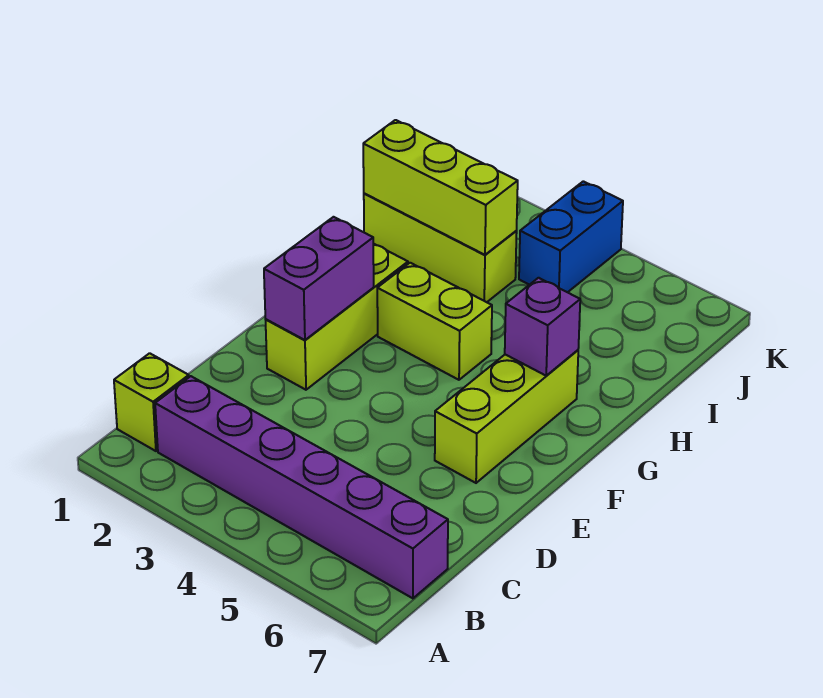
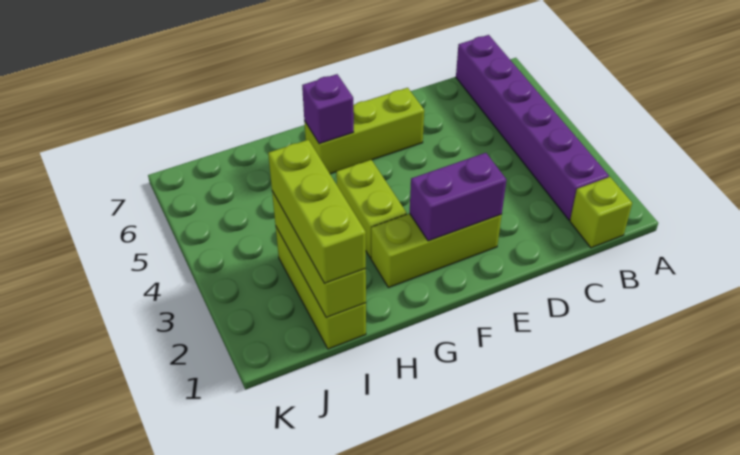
none -> lime brick I1:I3 level 3
blue brick J4:K4 level 1 -> none

